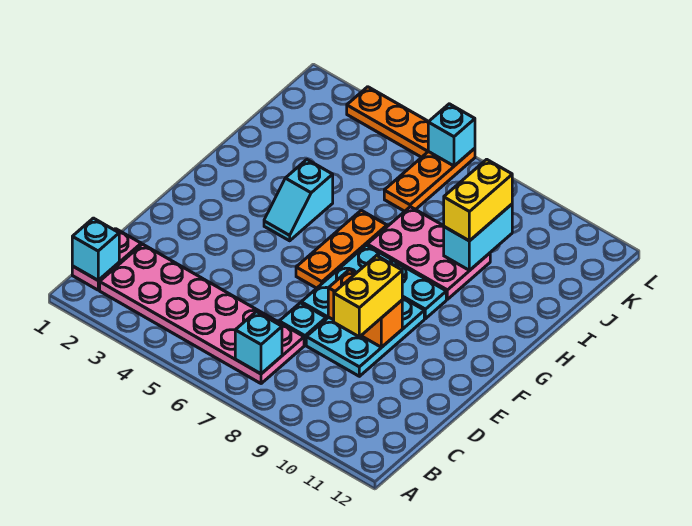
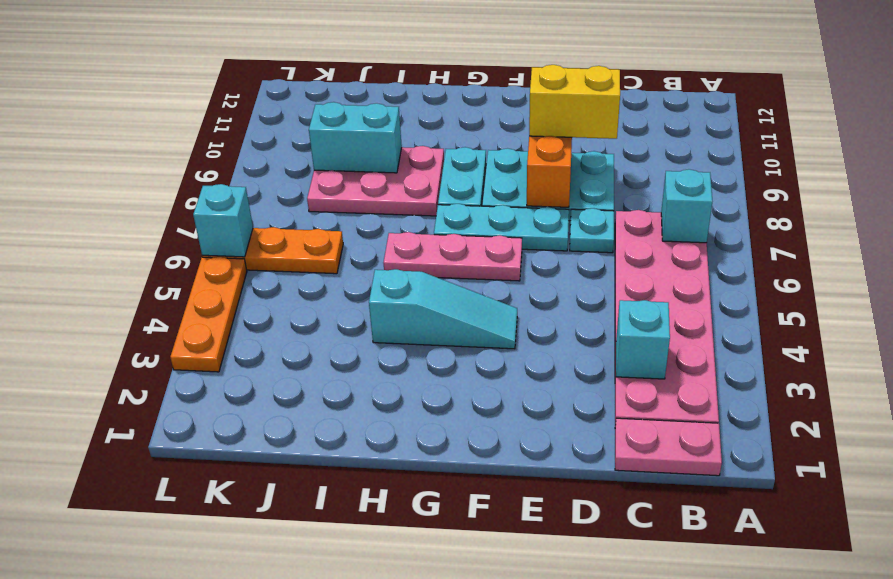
cyan brick B1 level 2 -> cyan brick C3 level 2
orange plate F6:H6 level 1 -> pink plate F6:H6 level 1
cyan slope G4:H4 level 1 top H -> cyan slope F4:H4 level 1 top H
pink plate H7:I9 level 1 -> pink plate H8:J9 level 1
yellow brick I9:J9 level 3 -> none

